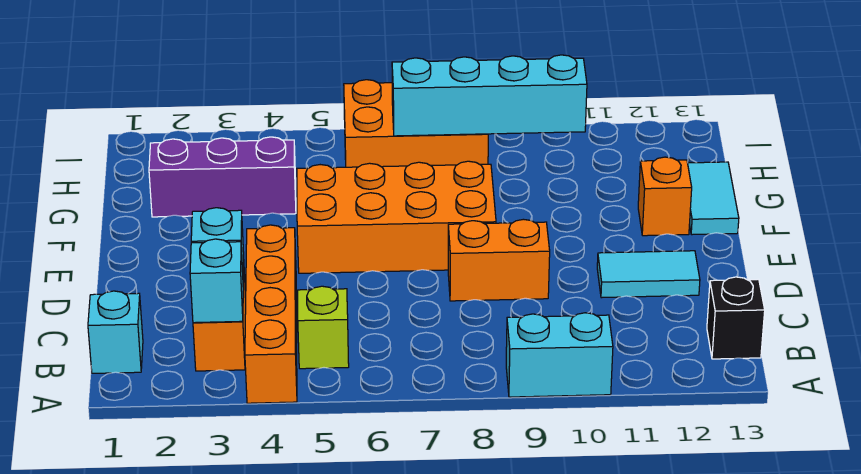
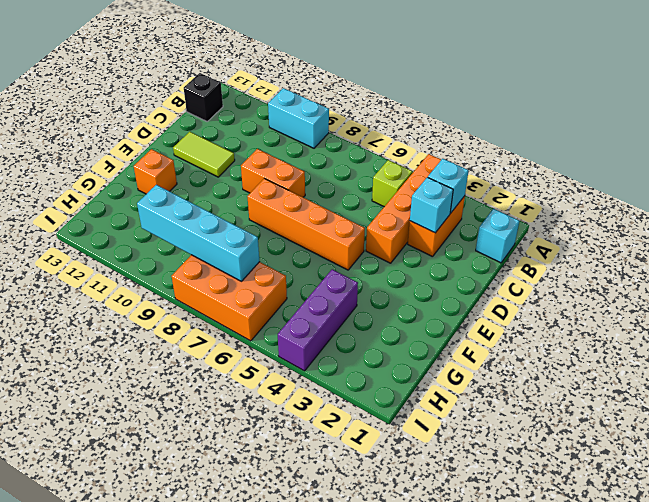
cyan tile D11:D12 level 1 -> lime tile D11:D12 level 1
orange brick E5:F8 level 1 -> orange brick E5:E8 level 1
cyan tile F13:G13 level 1 -> none
purple brick G2:G4 level 1 -> purple brick G4:I4 level 1

